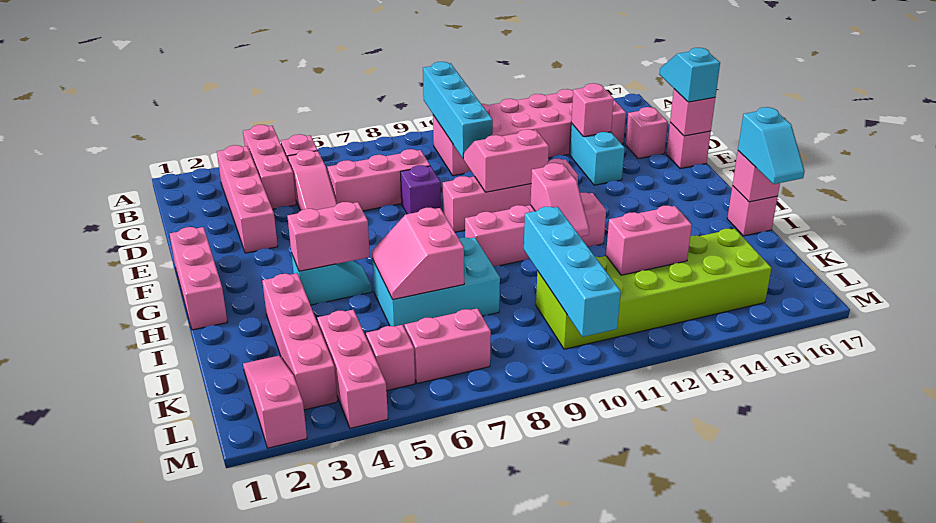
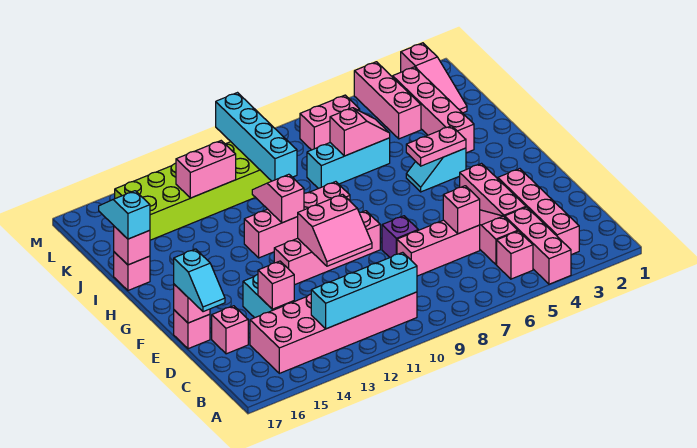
cyan brick A10:D10 level 2 -> cyan brick B10:B13 level 2
pink brick F1:H1 level 1 -> pink brick D4:F4 level 1
pink brick H4:H5 level 2 -> pink plate H4:H5 level 2
cyan brick I6:J8 level 1 -> cyan brick J6:J8 level 1
pink slope I6:J7 level 2 top 7 -> pink slope J6:J7 level 2 top 7
pink brick L5 level 1 -> pink brick D6 level 2

